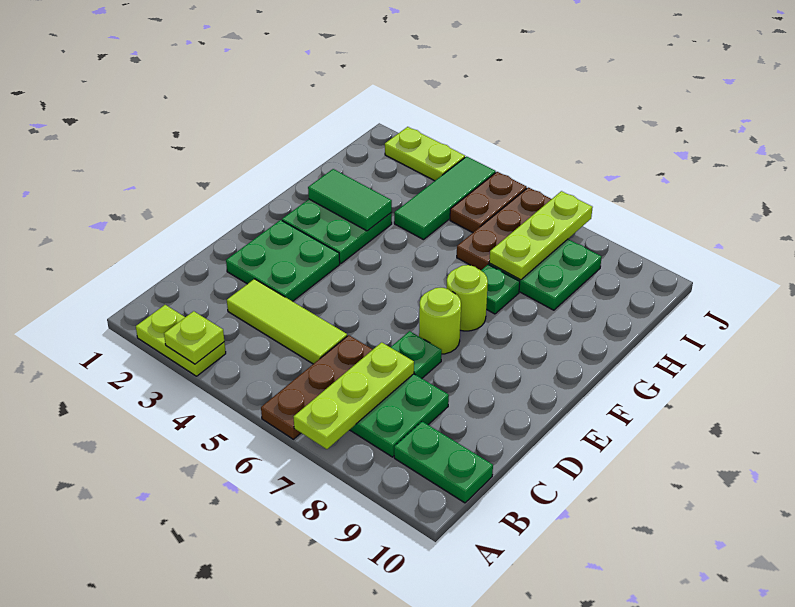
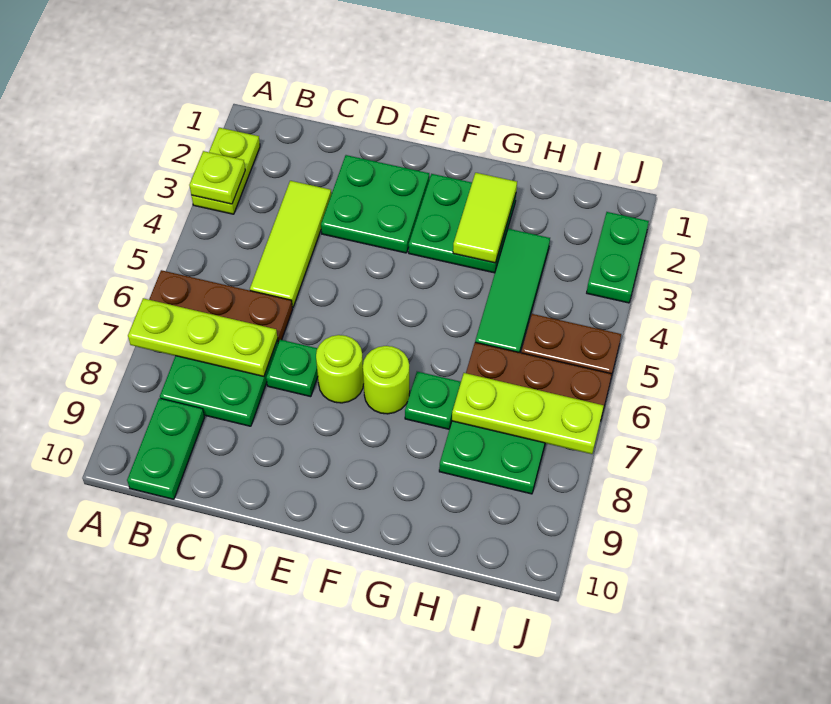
green tile G2:G3 level 2 -> lime tile G2:G3 level 2
green tile H4:J4 level 1 -> green tile H3:H5 level 1
lime plate J2:J3 level 1 -> green plate J2:J3 level 1

